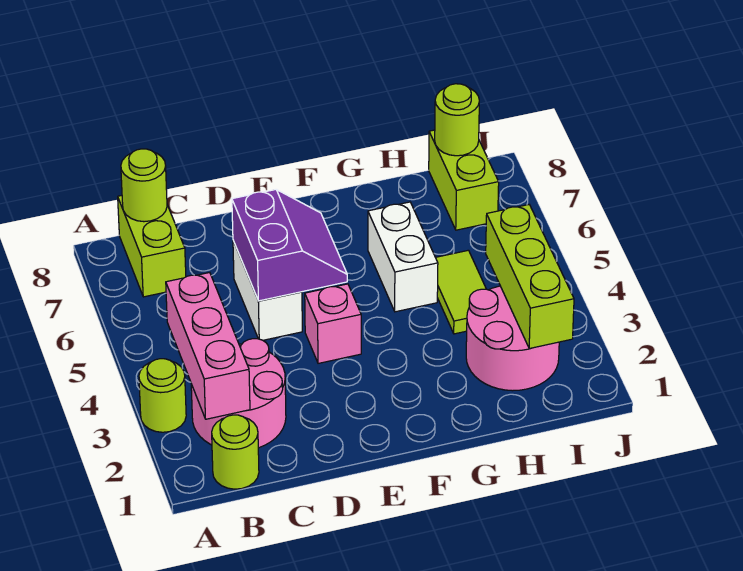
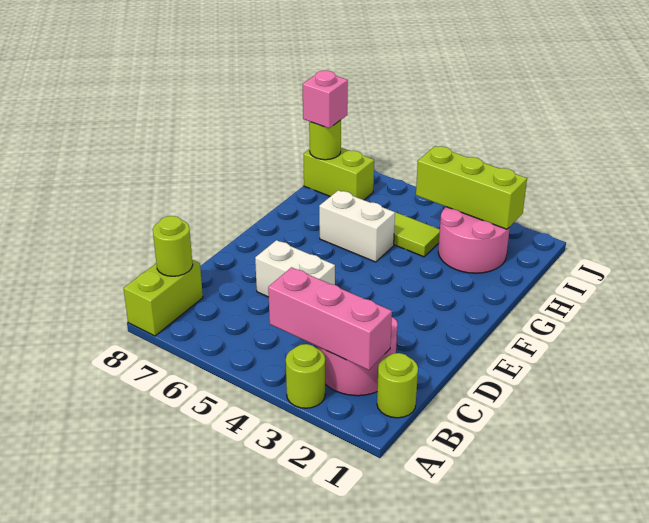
lime brick B7:B8 level 1 -> lime brick A8:B8 level 1
purple slope D5:E6 level 2 top D -> none
pink brick E4 level 1 -> pink brick I8 level 3

